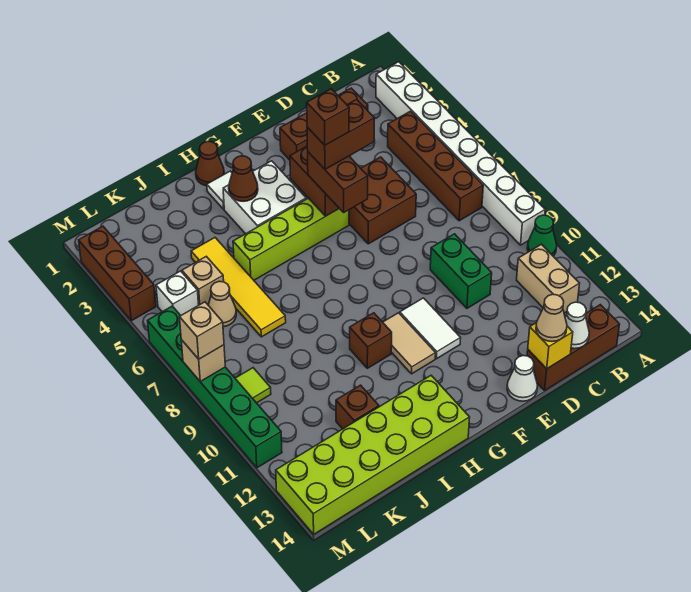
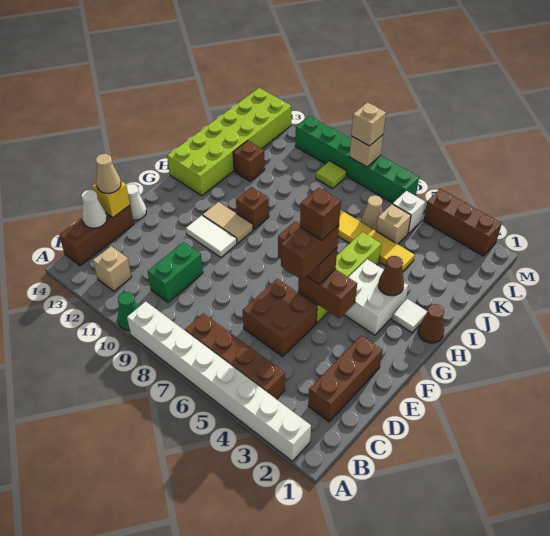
tan brick B11:B12 level 1 -> tan brick B12 level 1
green brick D9:D10 level 1 -> green brick C10:D10 level 1

